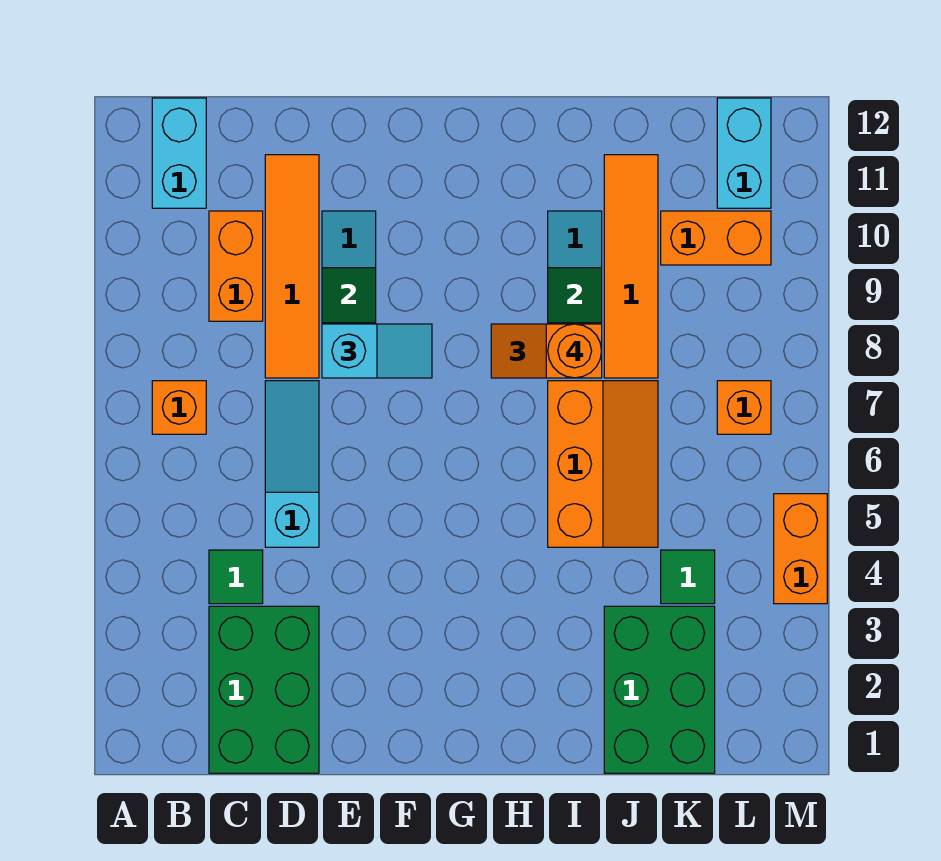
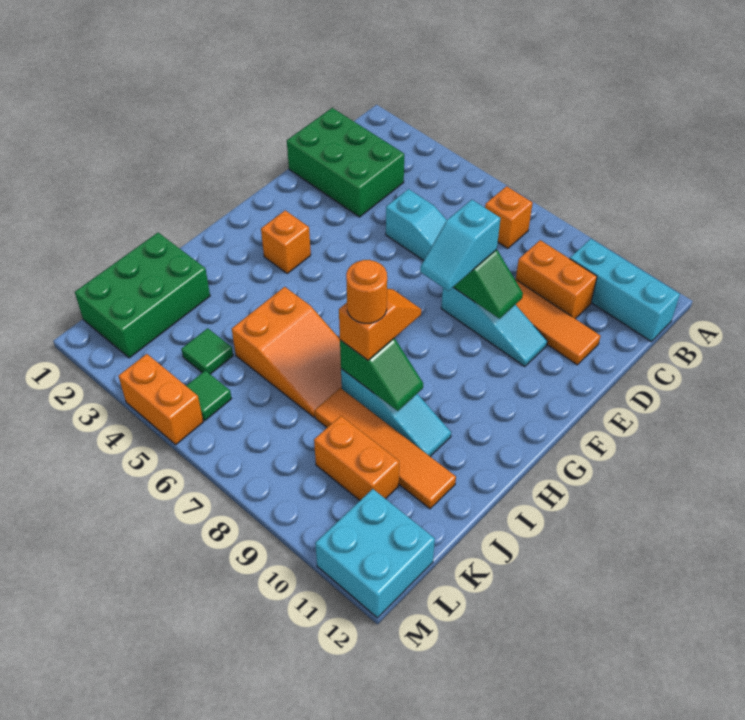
cyan brick B11:B12 level 1 -> cyan brick B10:B12 level 1
green tile C4 level 1 -> green tile L5 level 1
orange slope I5:J7 level 1 top I -> orange slope I5:J7 level 1 top 5
green brick J1:K3 level 1 -> green brick J1:L2 level 1
orange brick K10:L10 level 1 -> orange brick K9:K10 level 1
orange brick L7 level 1 -> orange brick G3 level 1
cyan brick L11:L12 level 1 -> cyan brick L11:M12 level 1

